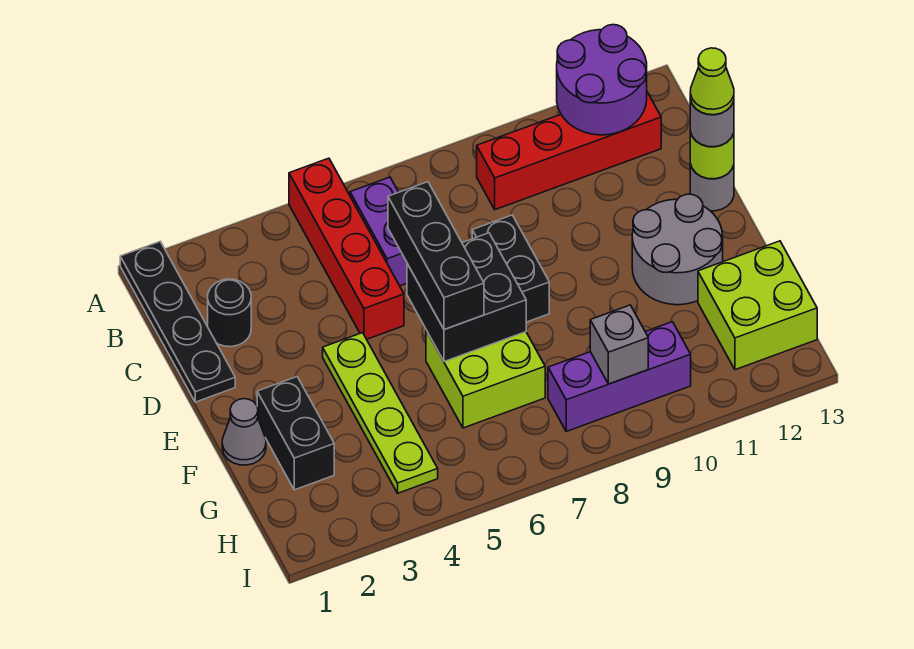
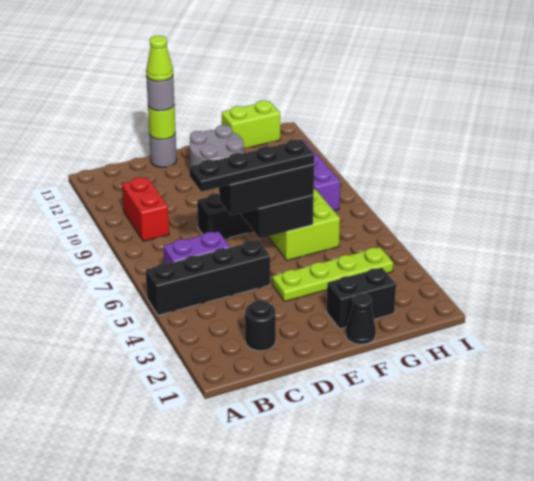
black plate A1:D1 level 1 -> black plate C6:F6 level 4
red brick A5:D5 level 1 -> black brick A5:D5 level 1
purple round brick A11:B12 level 2 -> none
red brick B9:B12 level 1 -> red brick B9:B10 level 1
grey cone F1 level 1 -> black cone F1 level 1
lime brick G12:H13 level 1 -> lime brick G13:H13 level 1
grey brick H9 level 2 -> none

